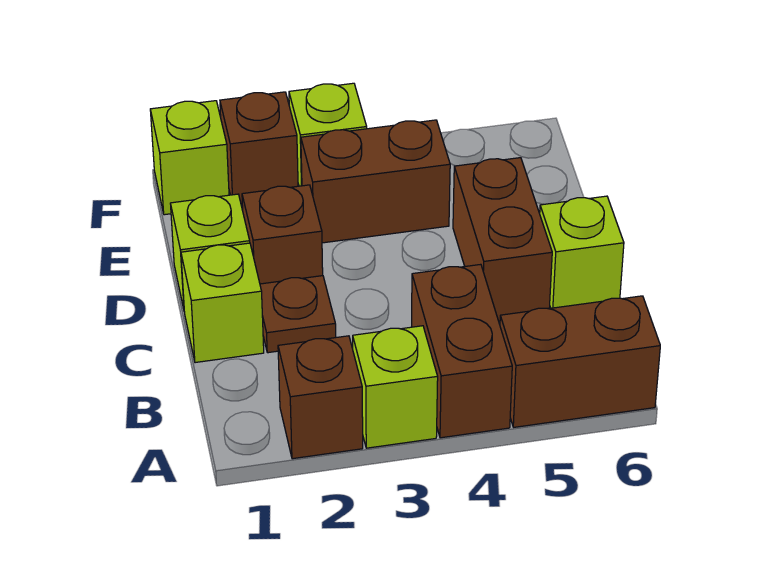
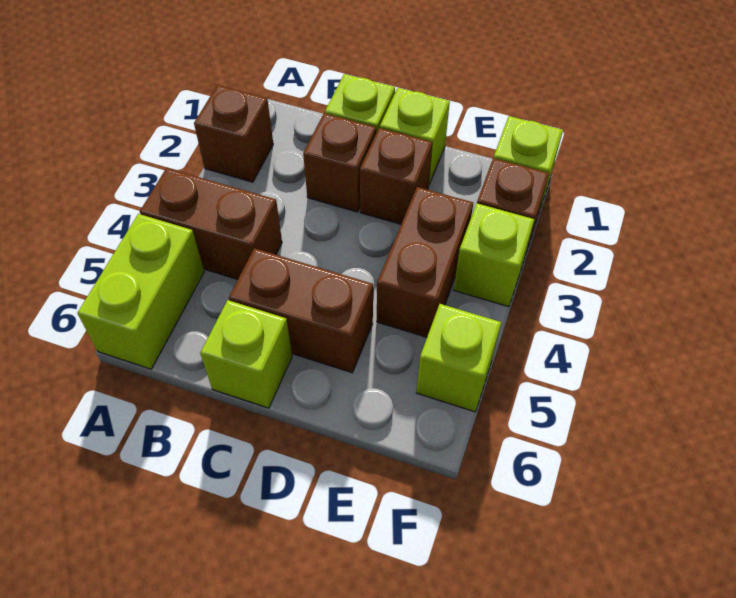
lime brick A3 level 1 -> lime brick F5 level 1
brown brick A5:A6 level 1 -> lime brick A5:A6 level 1
brown plate C2 level 1 -> brown brick C2 level 1

